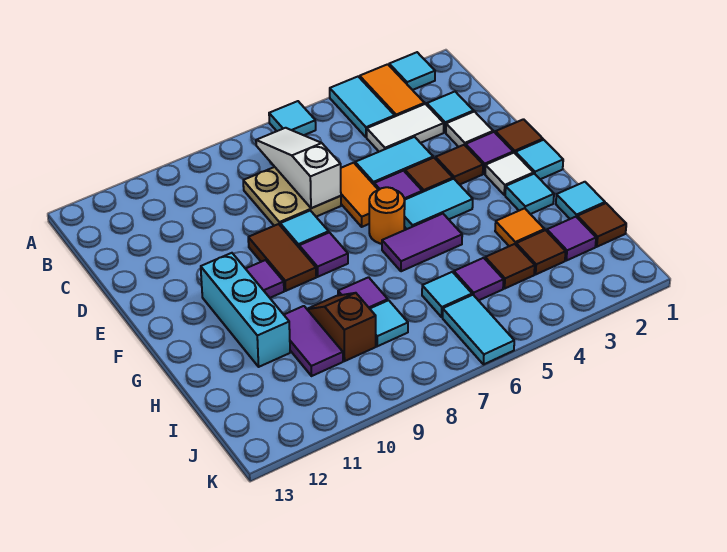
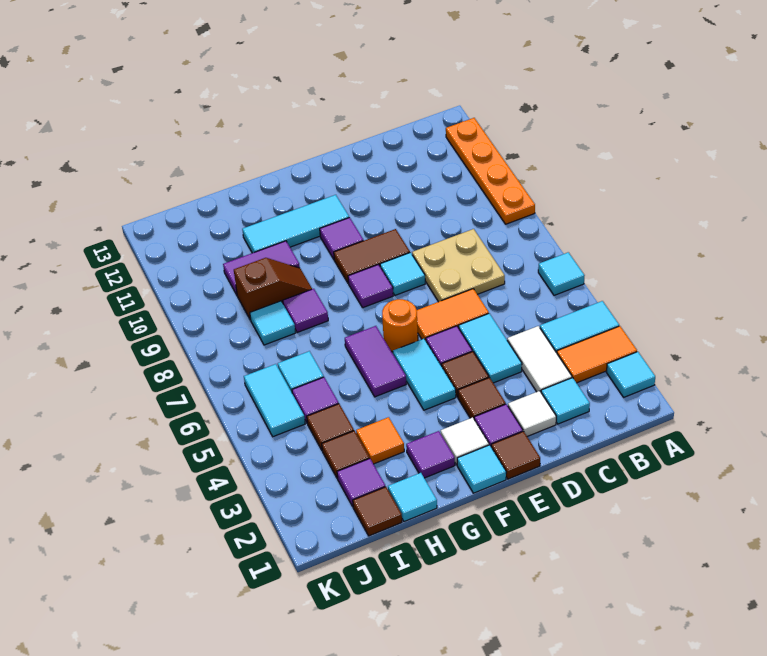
none -> orange plate A9:A12 level 1
white slope B7:D7 level 2 top D -> none
cyan brick F11:H11 level 1 -> cyan tile F11:H11 level 1
cyan tile G2 level 1 -> purple tile G2 level 1
cyan tile J6:K6 level 1 -> cyan tile J5:J6 level 1

